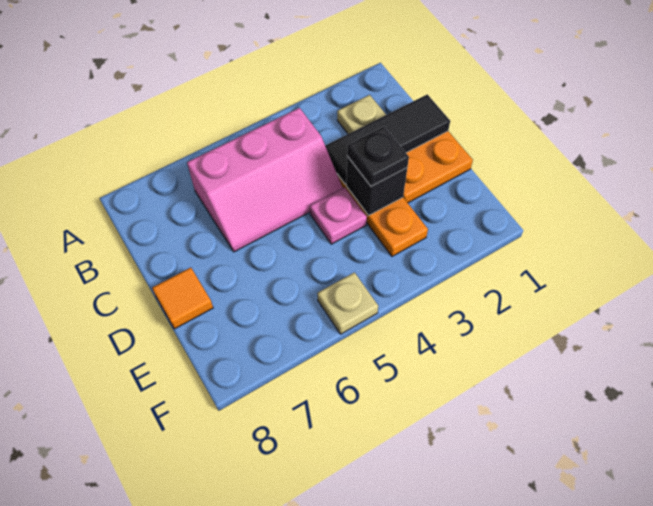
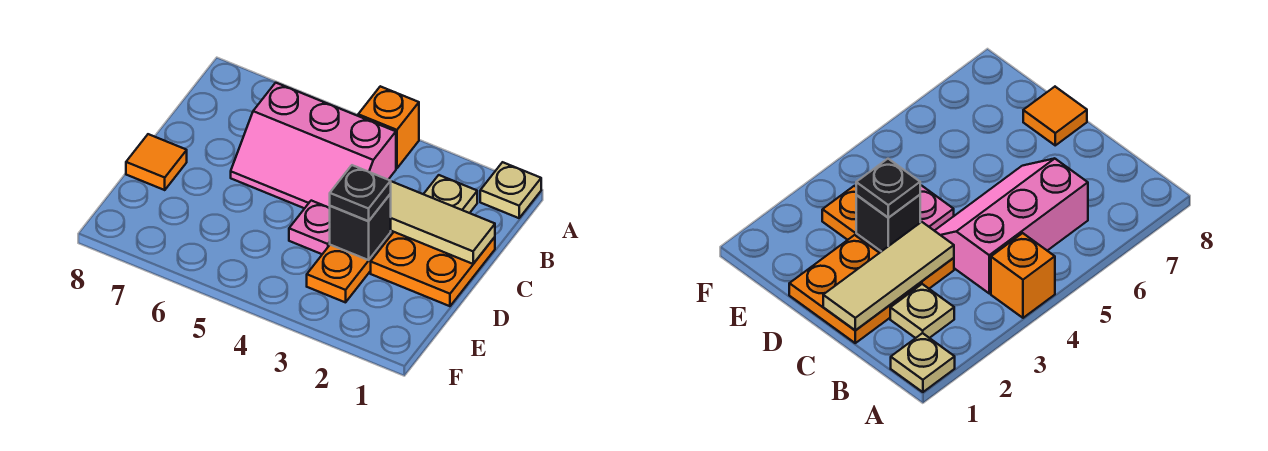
none -> orange brick A4 level 1
black tile C1:C3 level 2 -> tan tile C1:C3 level 2
tan plate F5 level 1 -> tan plate A1 level 1

